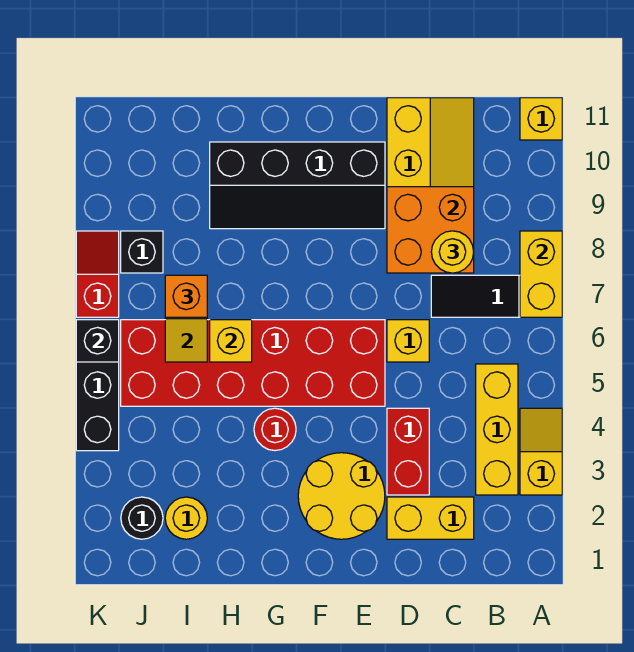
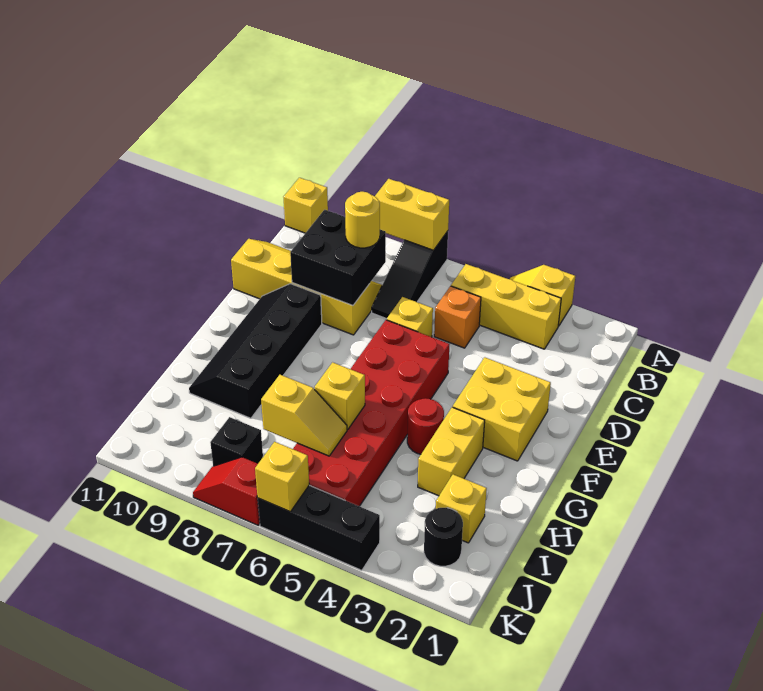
yellow brick C2:D2 level 1 -> yellow brick G3:H3 level 1
orange brick C8:D9 level 2 -> black brick C8:D9 level 2
red brick D3:D4 level 1 -> none
yellow round brick E2:F3 level 1 -> yellow brick E2:F3 level 1
black slope E9:H10 level 1 top 10 -> black slope E9:H10 level 1 top 9
yellow round brick I2 level 1 -> yellow brick I2 level 1
orange brick I7 level 3 -> orange brick C5 level 1
black brick K6 level 2 -> yellow brick K6 level 2

